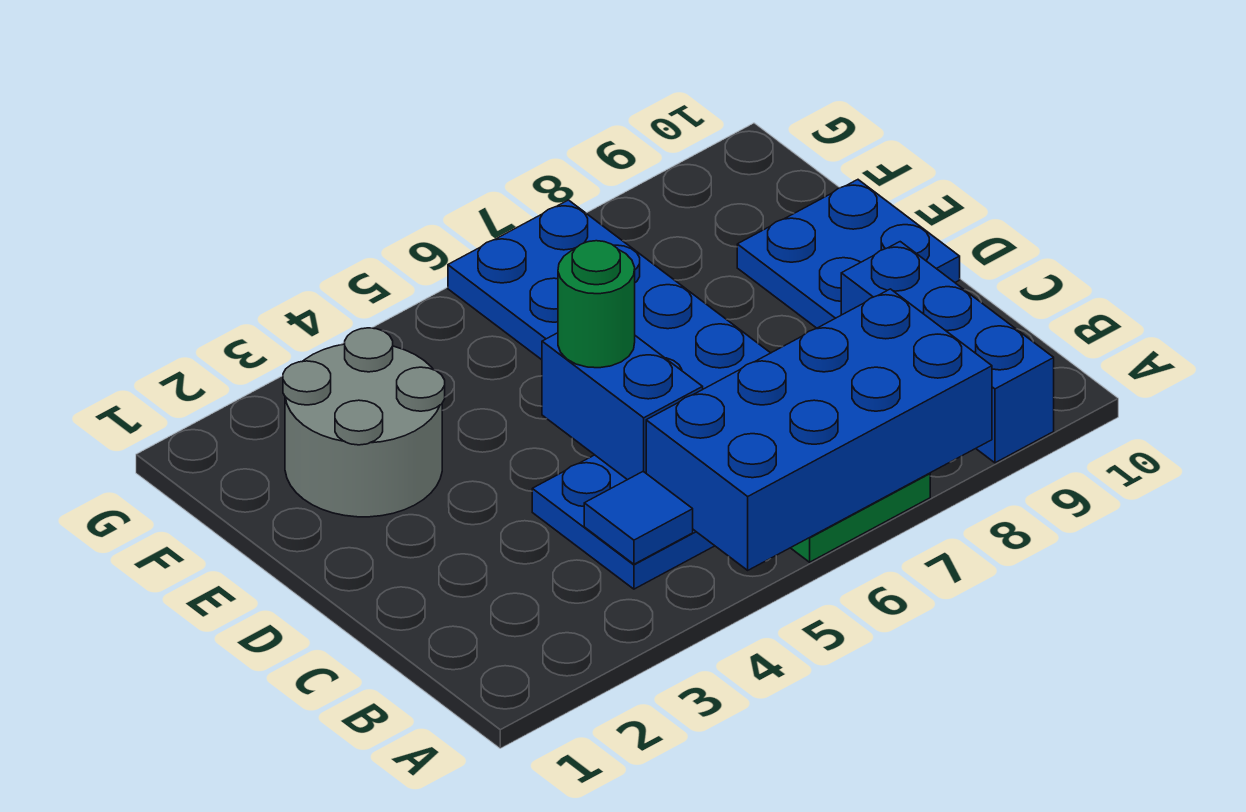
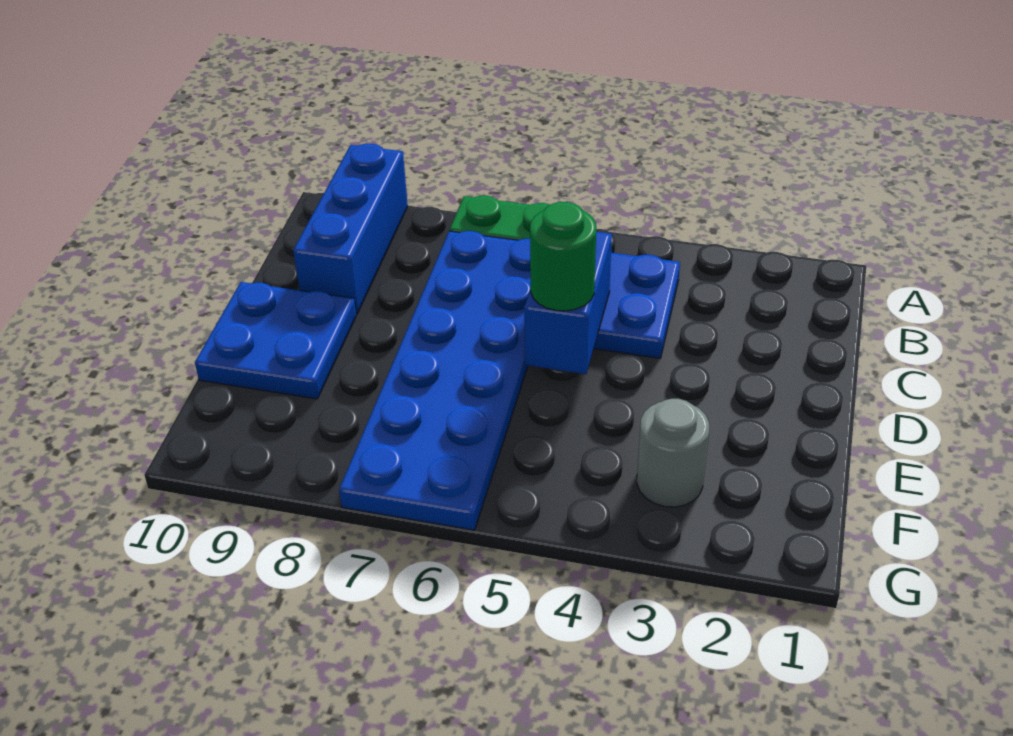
blue brick A5:B8 level 2 -> none
blue tile B4 level 2 -> none
grey round brick E2:F3 level 1 -> grey round brick F3 level 1

